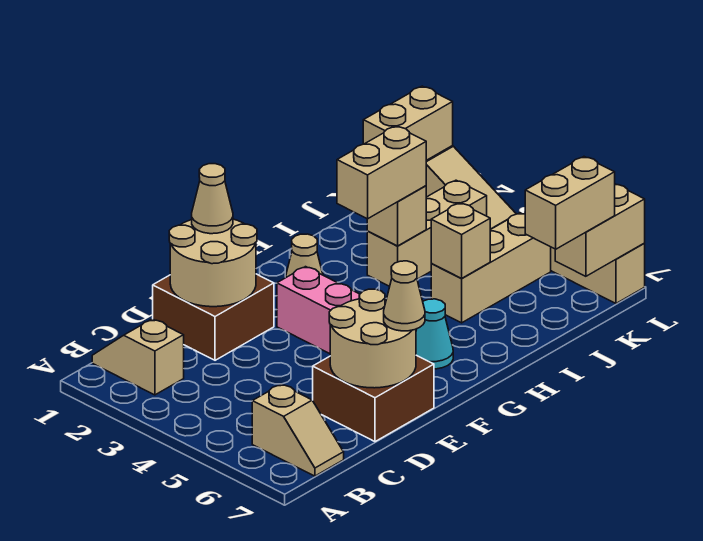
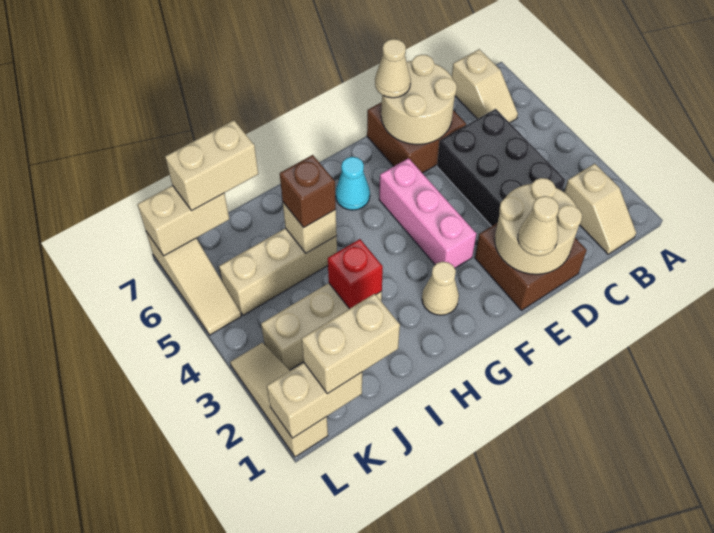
tan slope B6:B7 level 1 top 6 -> tan slope B6:B7 level 1 top 7
none -> black brick C3:D5 level 1
tan brick H3:I3 level 3 -> tan brick J1:K1 level 3
tan brick I3 level 2 -> red brick I3 level 2
none -> brown brick I5 level 3

